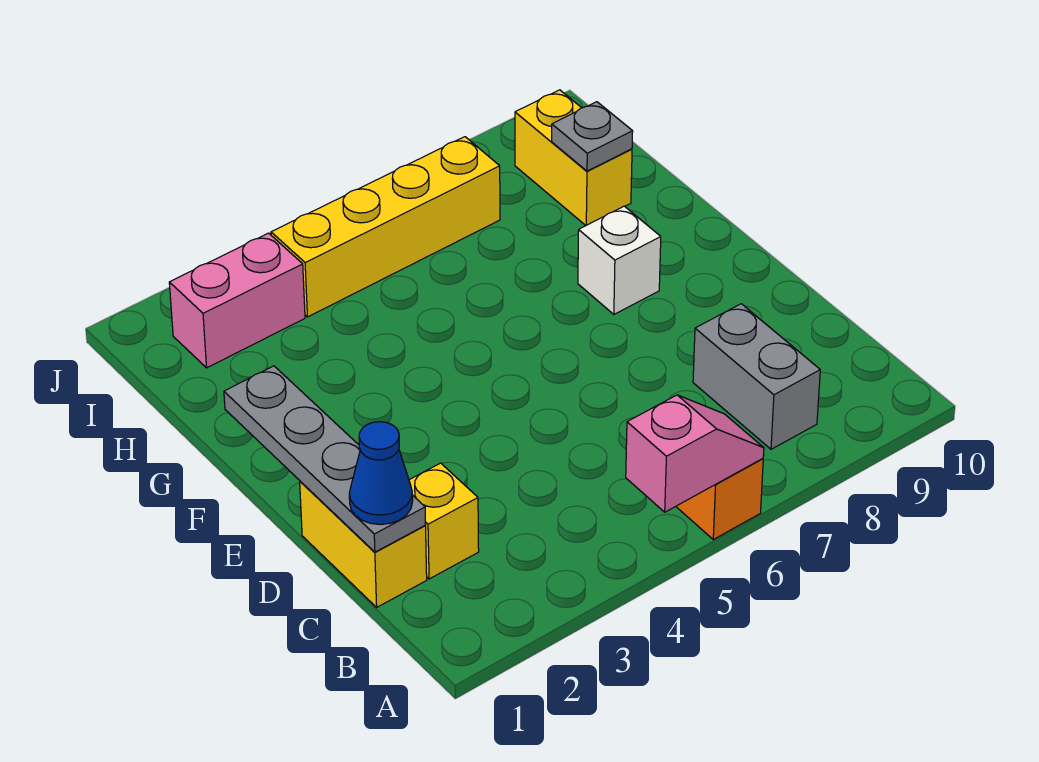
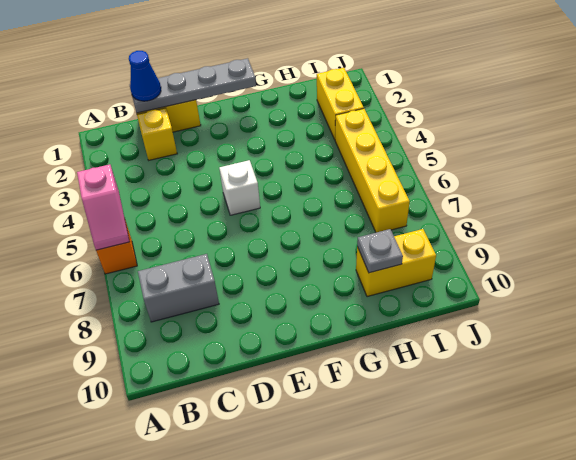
white brick F8 level 1 -> white brick E5 level 1
pink brick I2:I3 level 1 -> yellow brick I2:I3 level 1

